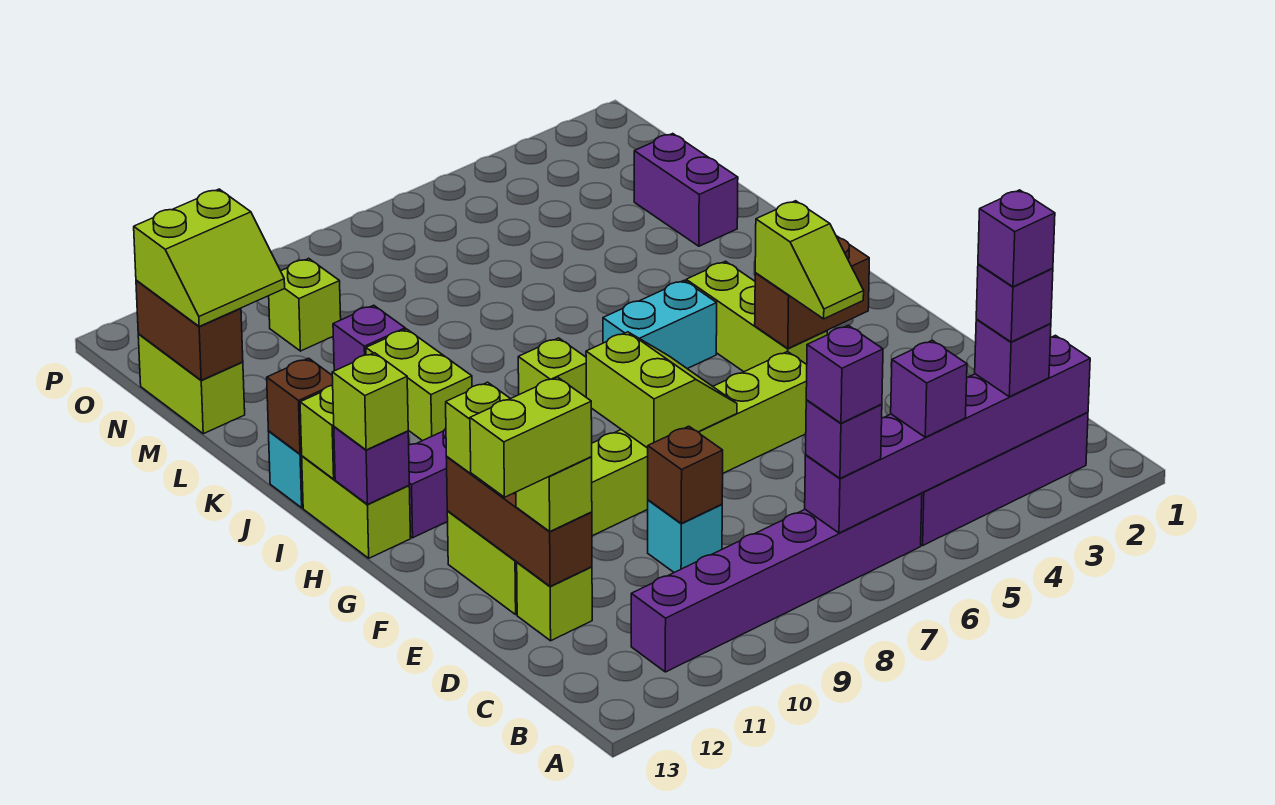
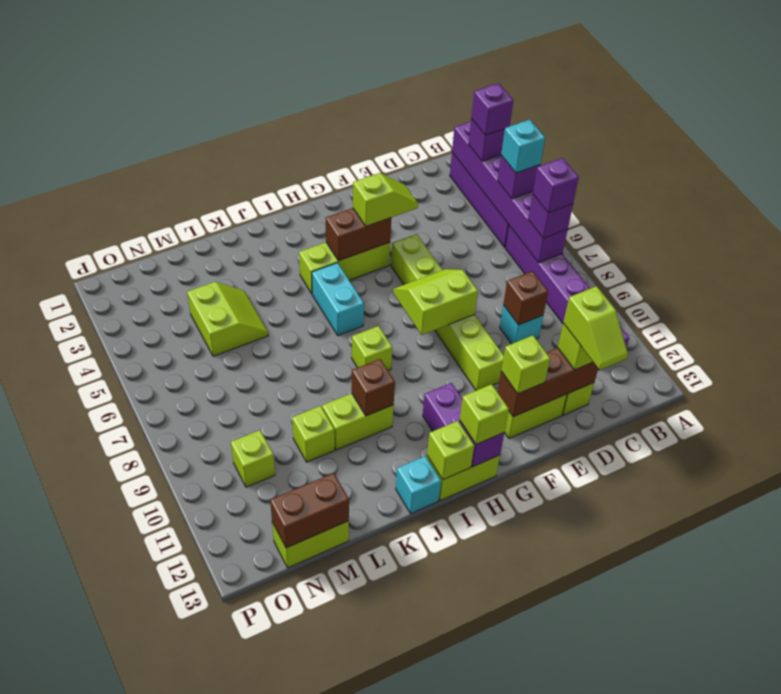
purple brick B3 level 5 -> none
none -> cyan brick B5 level 4
lime brick D12:D13 level 4 -> lime slope D12:D13 level 4 top 12
brown brick G3:G4 level 2 -> brown brick G4:H4 level 2
brown brick J13 level 2 -> brown brick J10 level 2
purple brick L2:M2 level 1 -> none
purple brick L10 level 1 -> lime brick L10 level 1
lime slope M12:N13 level 3 top N -> lime slope L4:M5 level 1 top M

